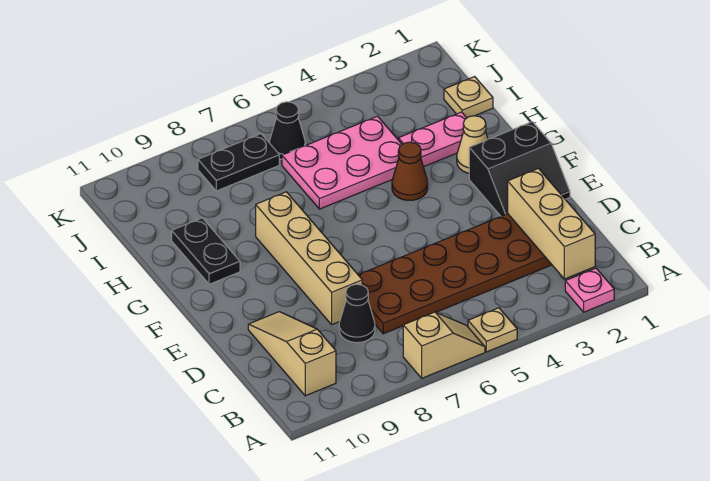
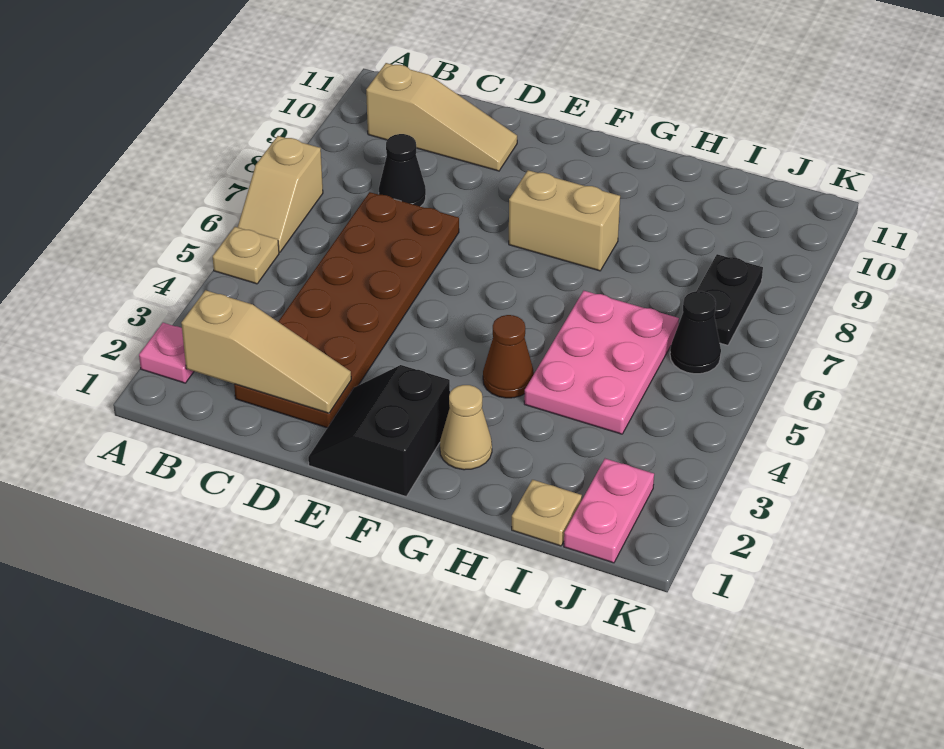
tan brick B2:D2 level 2 -> tan slope B2:D2 level 2 top B
tan brick D8:G8 level 1 -> tan brick F8:G8 level 1
black plate G10:H10 level 1 -> none
pink plate H2:H3 level 1 -> pink plate J1:J2 level 1

